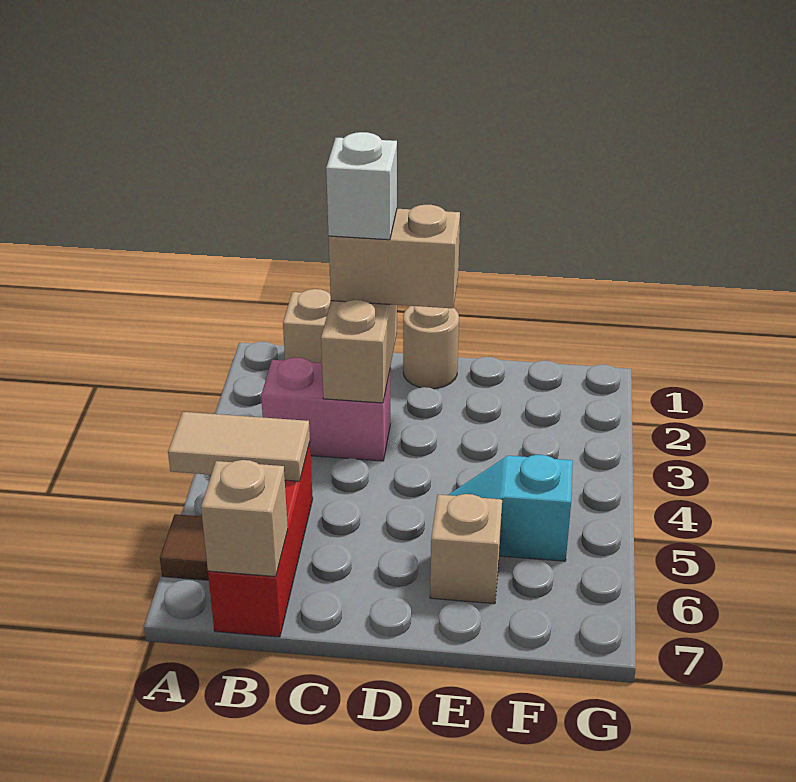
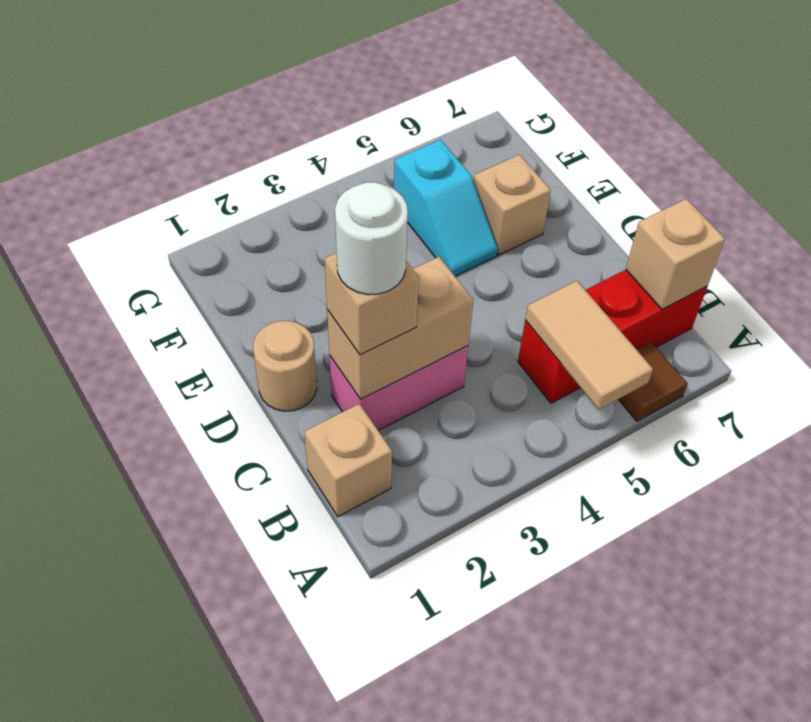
pink brick B3:C3 level 1 -> pink brick C2:C3 level 1
tan brick C2:D2 level 3 -> tan brick C2 level 3
white brick C2 level 4 -> white round brick C2 level 4

